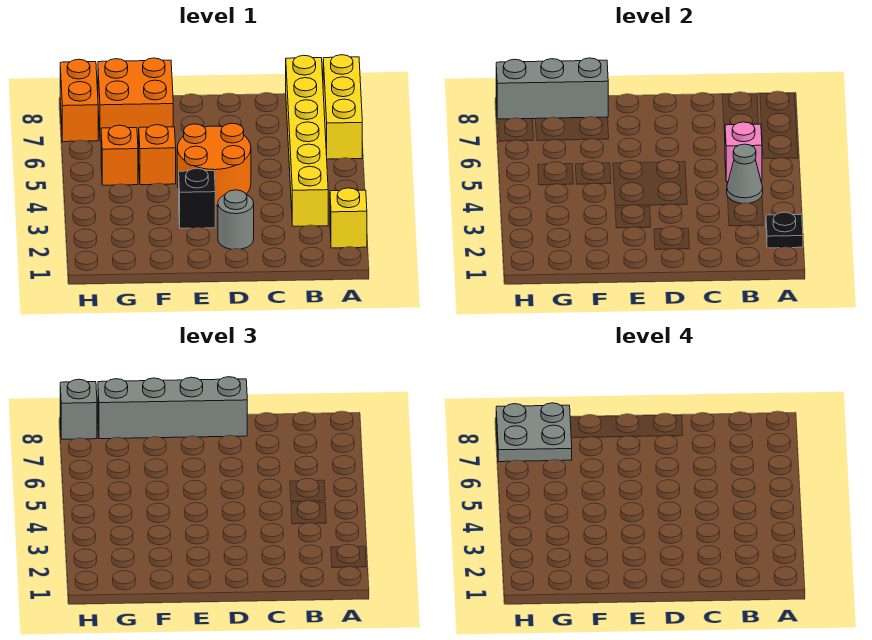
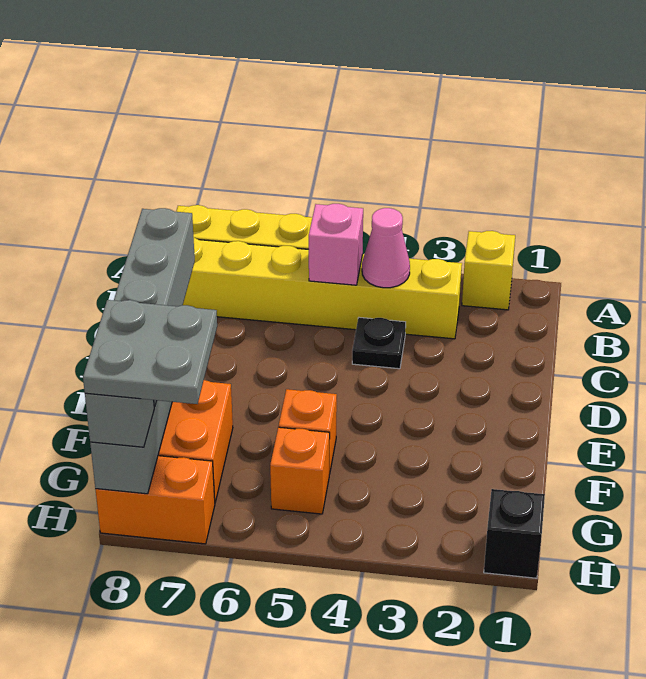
black plate A2 level 2 -> black plate C4 level 1
grey cone B4 level 2 -> pink cone B4 level 2
grey round brick D2 level 1 -> none
orange round brick D4:E5 level 1 -> none
black brick E3 level 1 -> black brick H1 level 1

